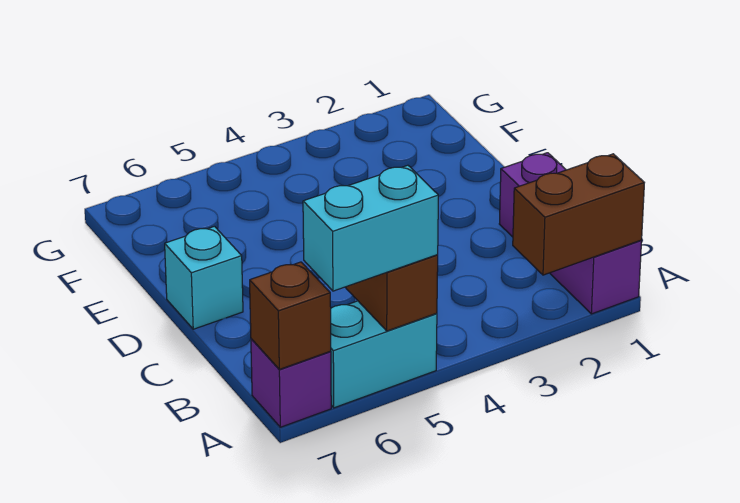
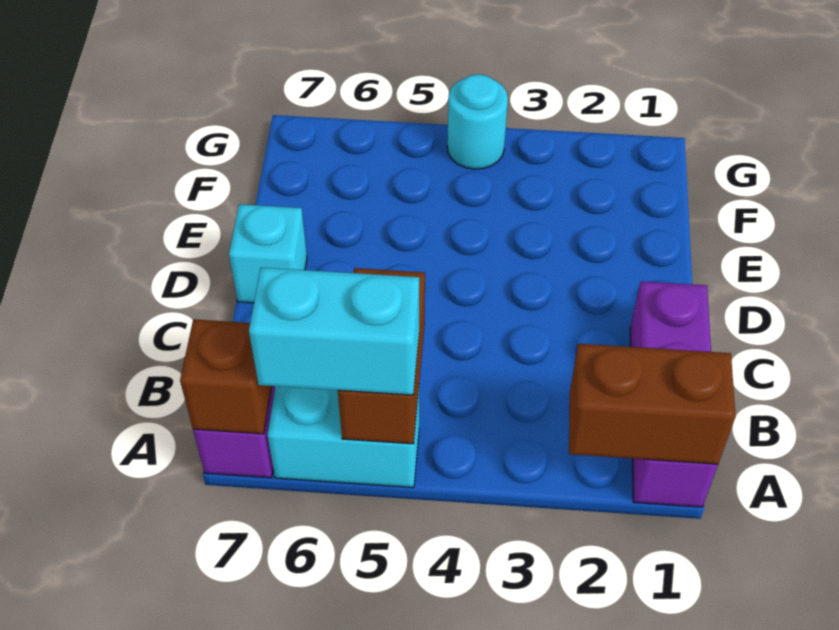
none -> cyan round brick G4 level 1

